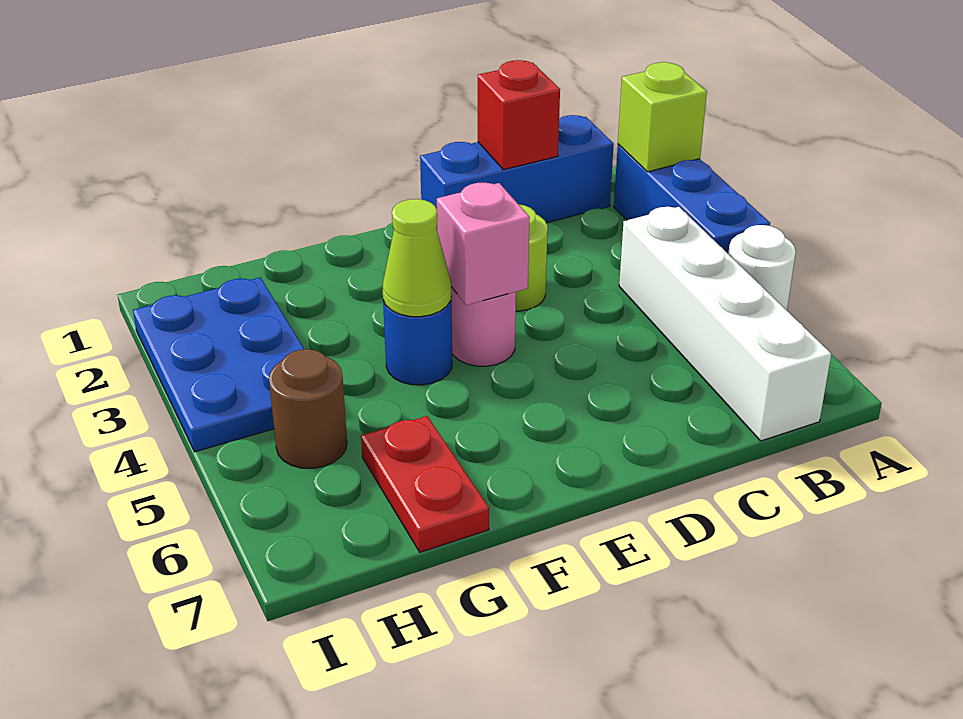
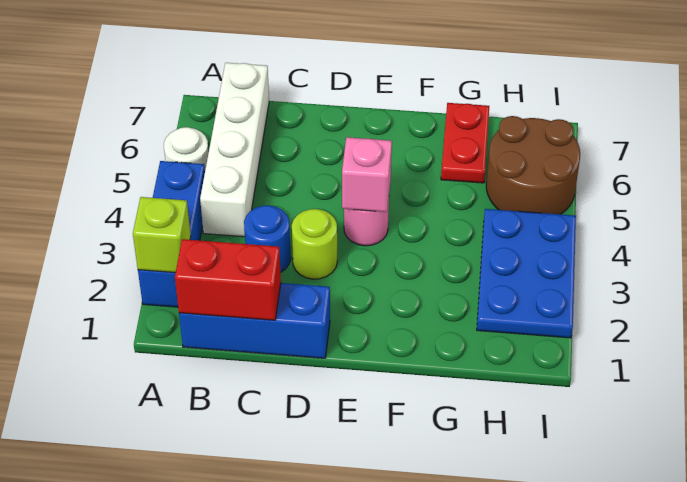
red brick C1 level 2 -> red brick B1:C1 level 2
blue round brick F4 level 1 -> blue round brick C3 level 1
lime cone F4 level 2 -> none
brown round brick H5 level 1 -> brown round brick H5:I6 level 1

